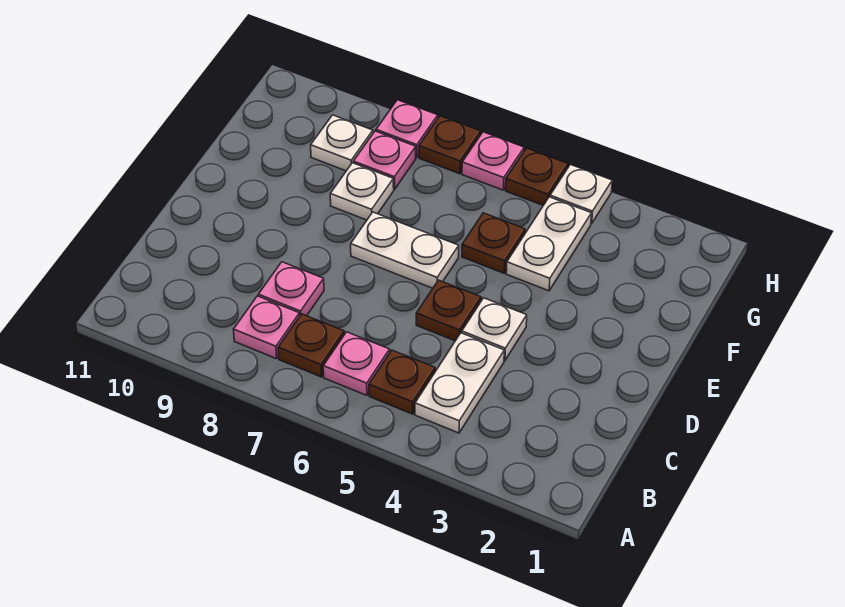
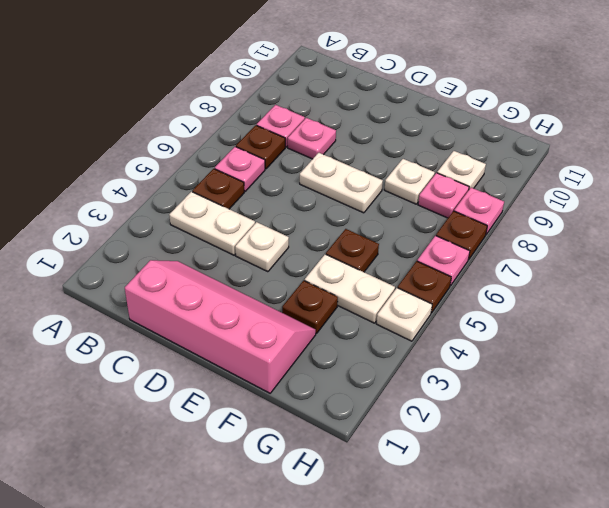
none -> pink slope C1:F2 level 1 top 1
brown plate D5 level 1 -> brown plate F3 level 1
white plate E6:E7 level 1 -> white plate D7:E7 level 1

